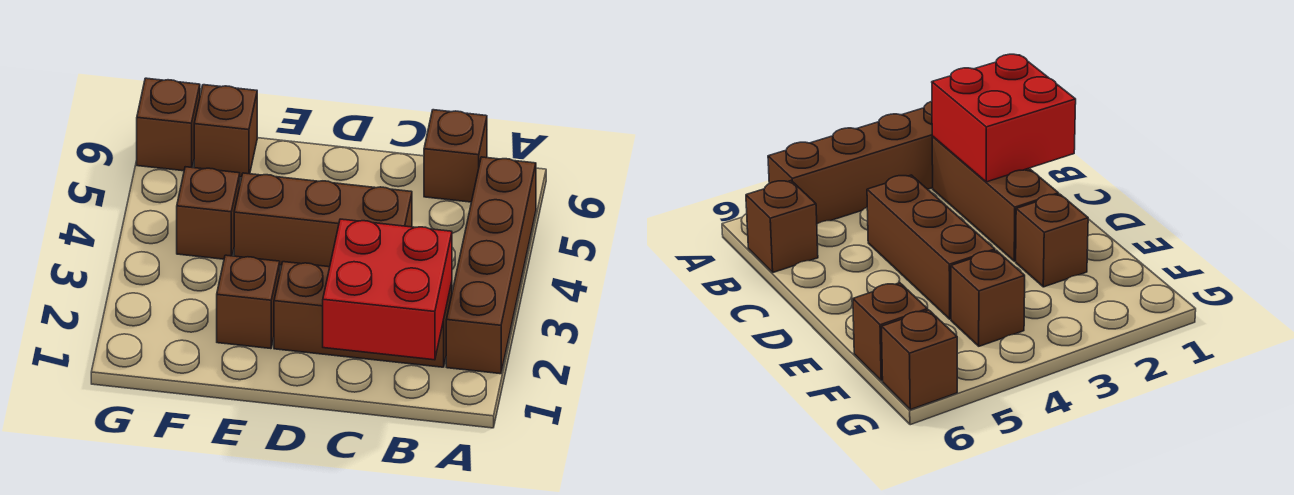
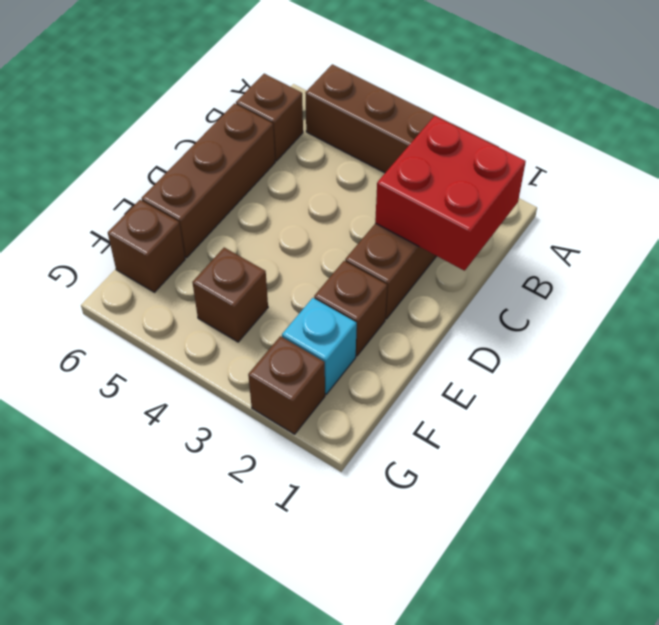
brown brick C4:E4 level 1 -> brown brick C6:E6 level 1
none -> cyan brick F2 level 1
brown brick G6 level 1 -> brown brick G2 level 1

